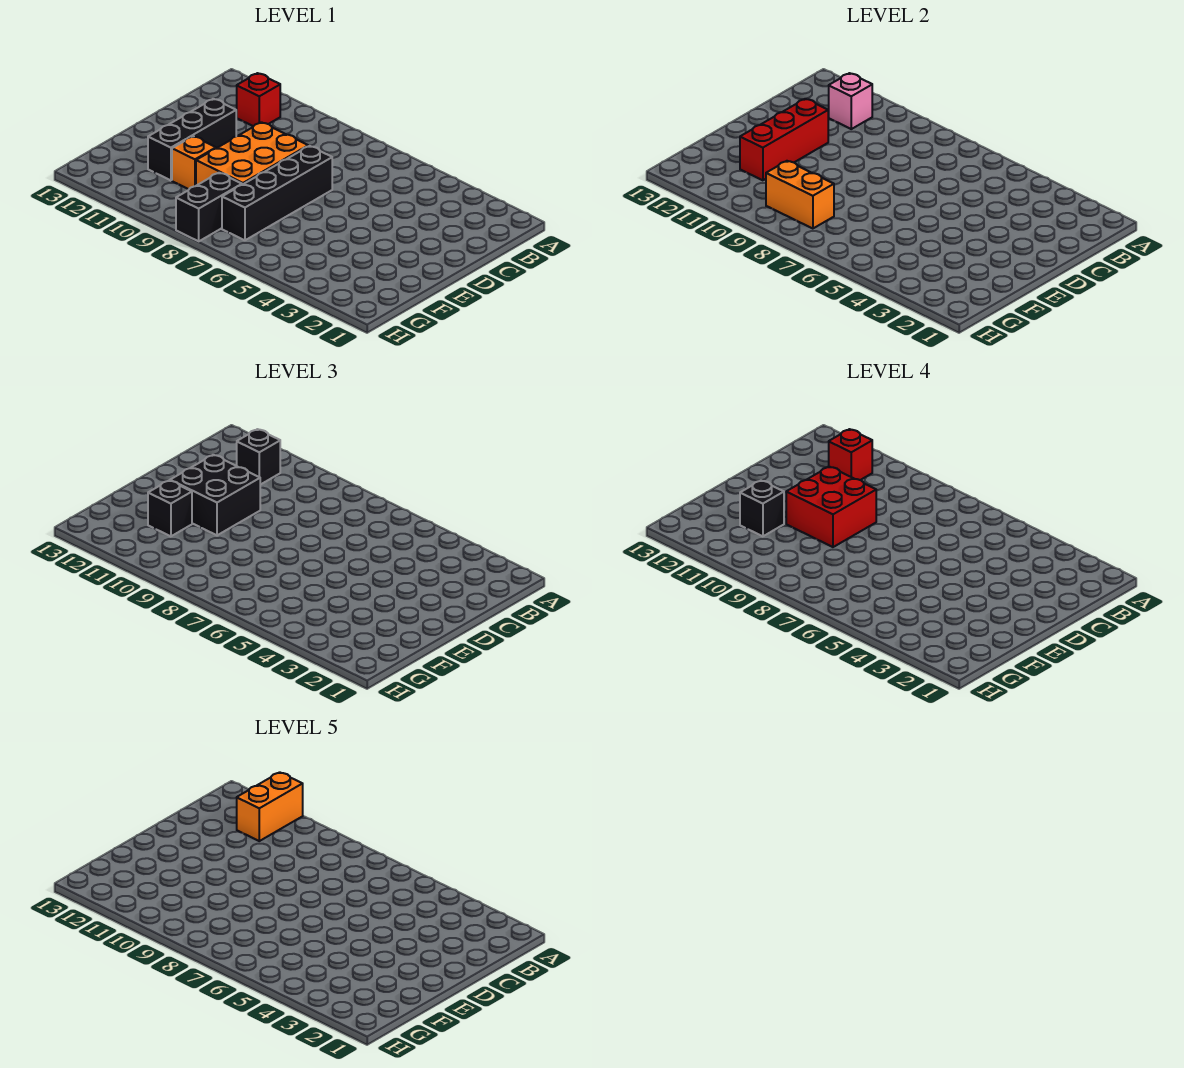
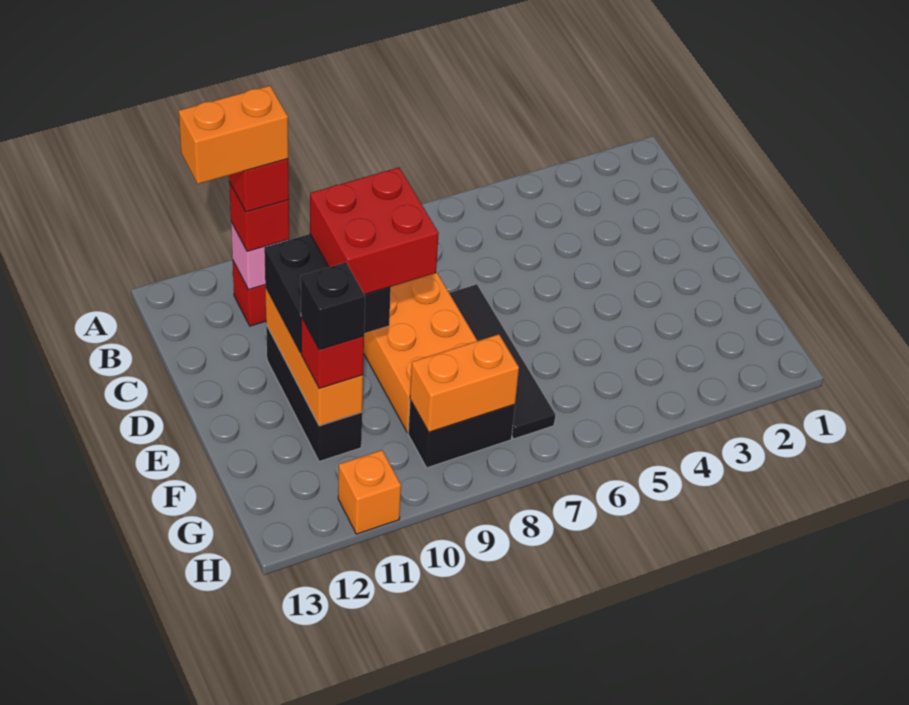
orange brick A11:B11 level 5 -> orange brick B11:B12 level 5
black brick B11 level 3 -> red brick B11 level 3
black brick D7:G7 level 1 -> black tile D7:G7 level 1
red brick D11:F11 level 2 -> orange brick D11:F11 level 2
orange brick F10 level 1 -> orange brick H11 level 1
black brick F11 level 3 -> red brick F11 level 3
black brick G8:H8 level 1 -> black brick G8:G9 level 1

